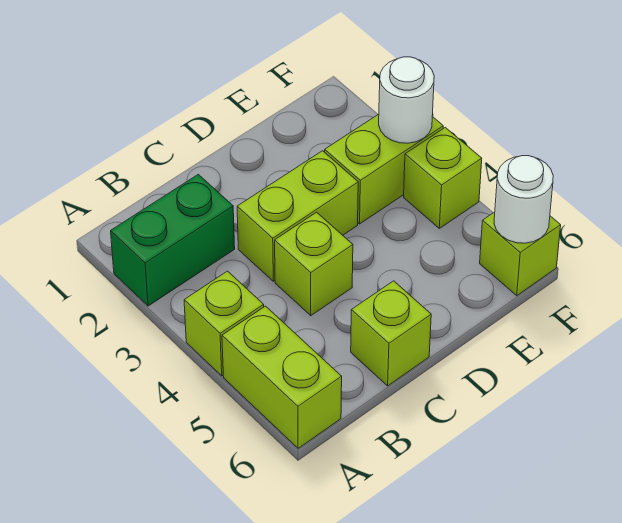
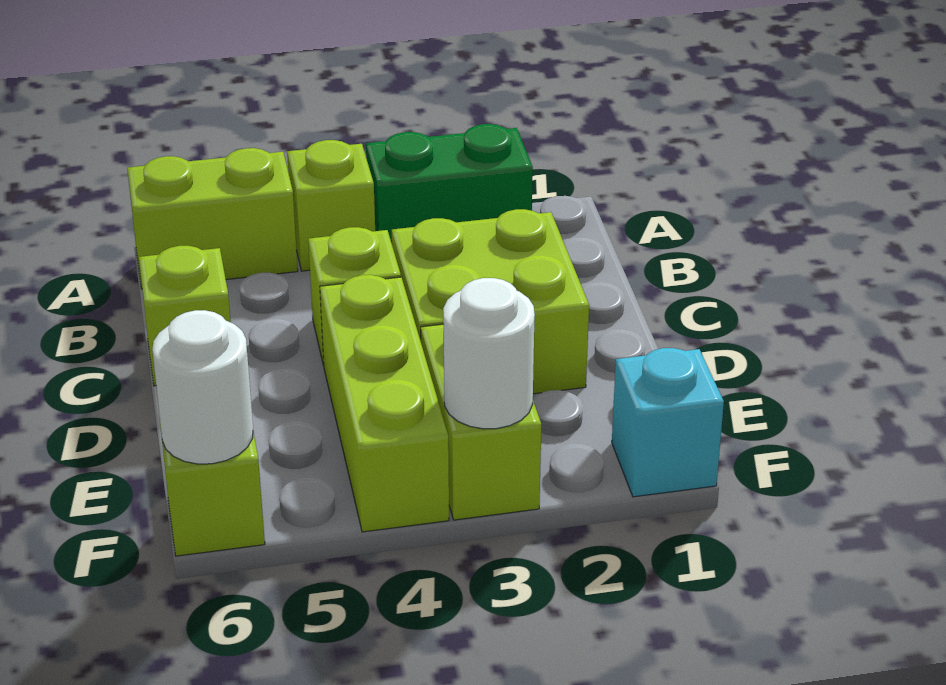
green brick A2:B2 level 1 -> green brick A2:A3 level 1
lime brick C3:D3 level 1 -> lime brick C2:D3 level 1
none -> cyan brick F1 level 1
lime brick F4 level 1 -> lime brick D4:F4 level 1

